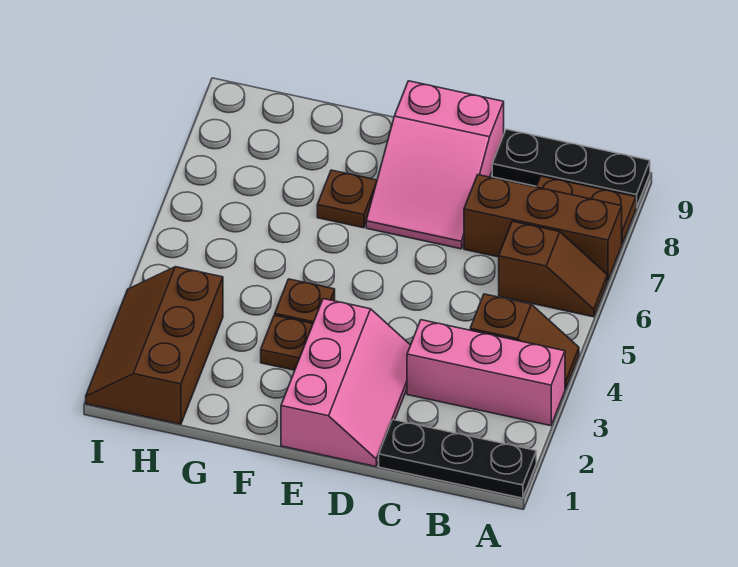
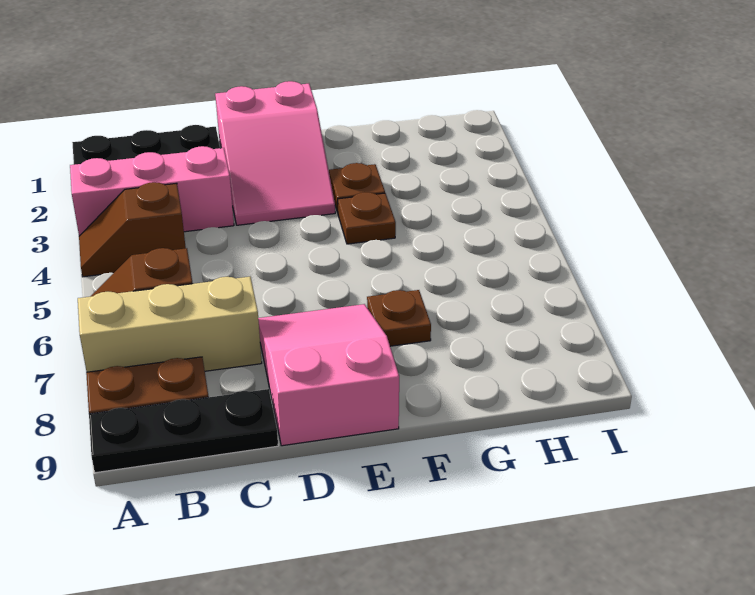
brown brick A7:C7 level 1 -> tan brick A7:C7 level 1
pink slope D1:E3 level 1 top E -> pink slope D1:E3 level 1 top 1
brown slope H1:I3 level 1 top H -> none

